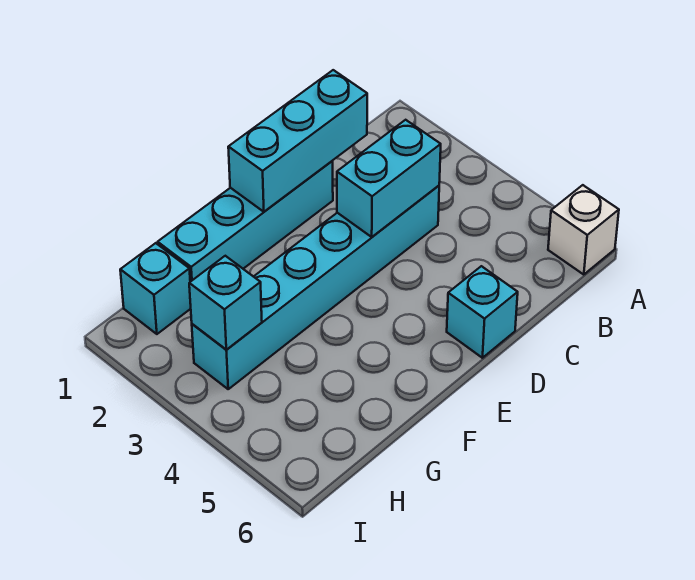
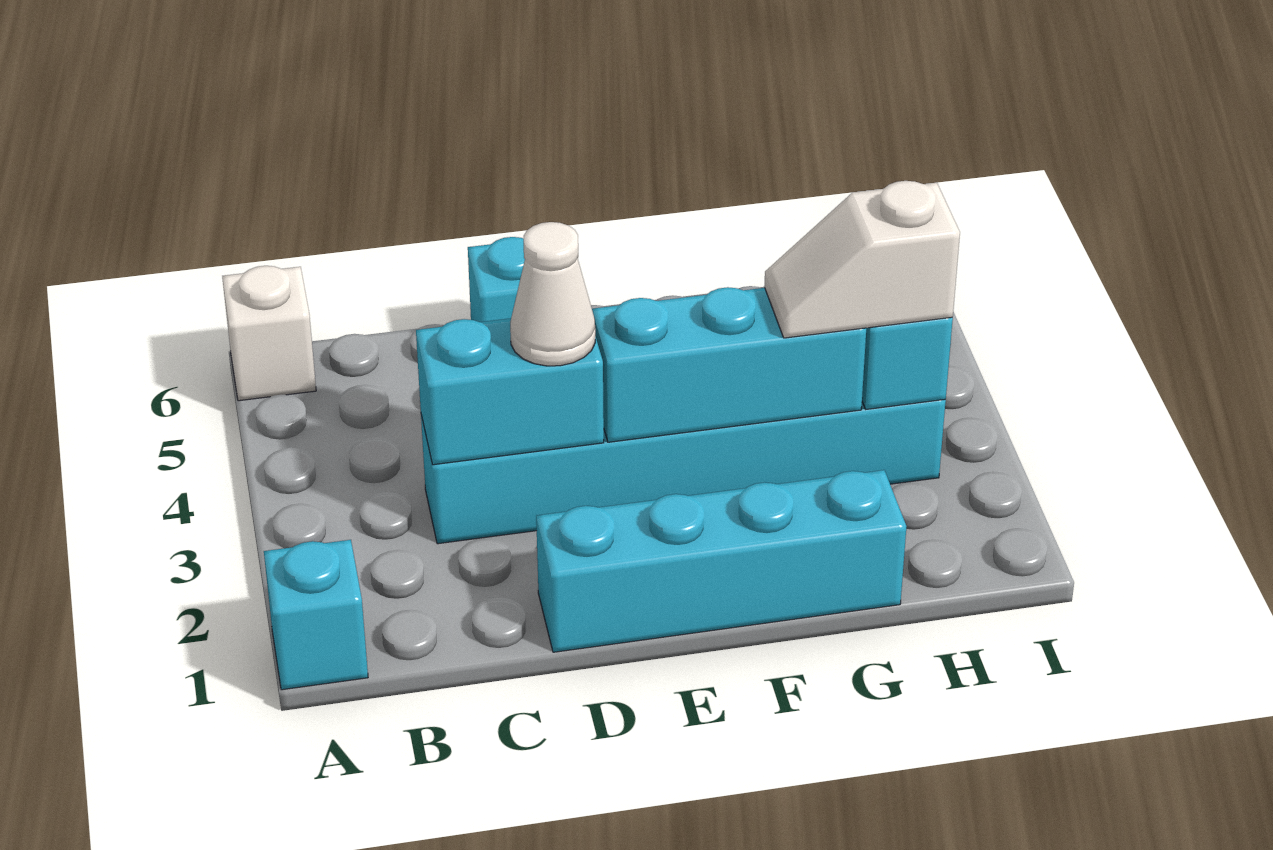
cyan brick C1:E1 level 2 -> cyan brick E3:G3 level 2
none -> white cone D3 level 3
none -> white slope G3:H3 level 3 top H
cyan brick H1 level 1 -> cyan brick A1 level 1

